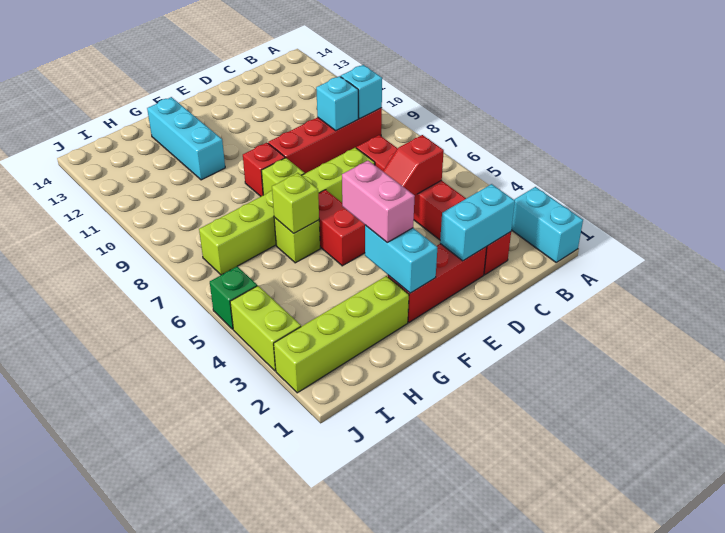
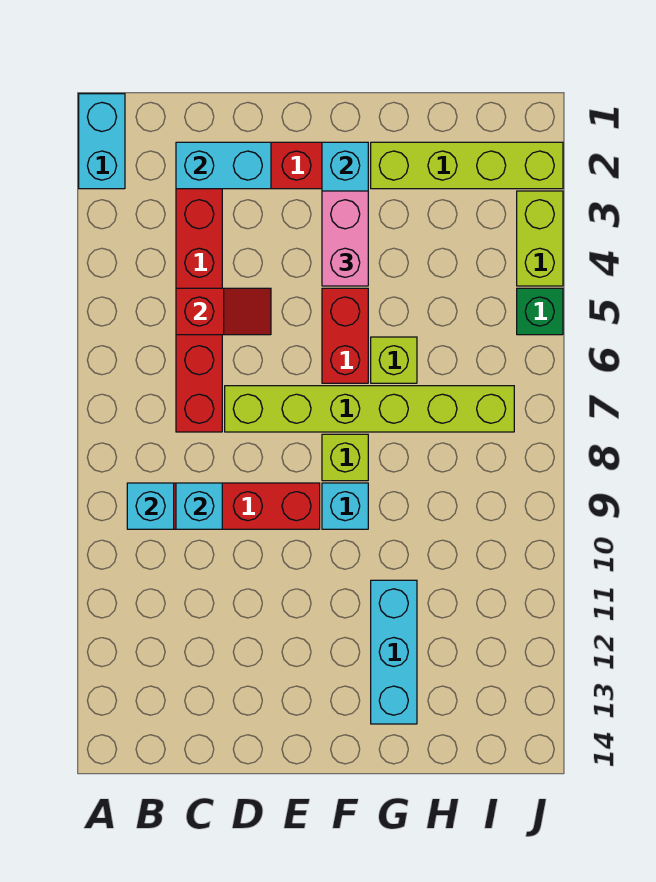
red brick F9 level 1 -> cyan brick F9 level 1
lime brick G6 level 2 -> none

